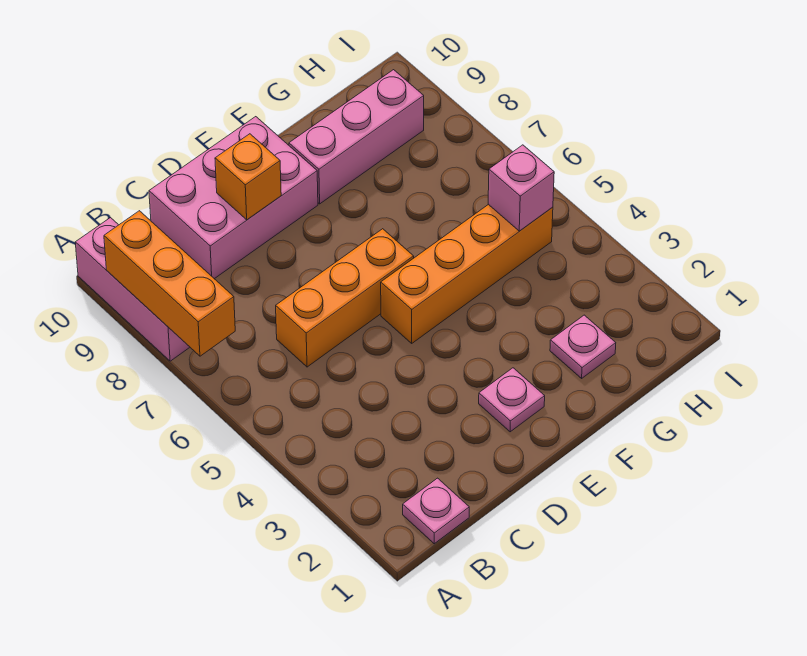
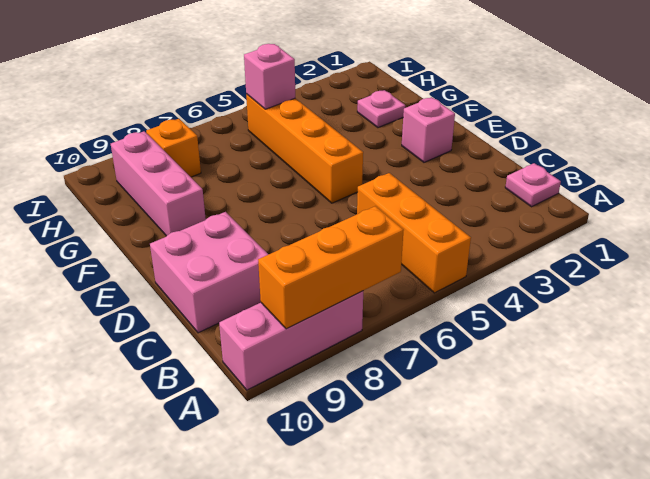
orange brick C6:E6 level 1 -> orange brick A5:C5 level 1
pink brick C9:E10 level 1 -> pink brick C9:D10 level 1
orange brick D9 level 2 -> orange brick H8 level 1
pink plate E2 level 1 -> pink brick E2 level 1

